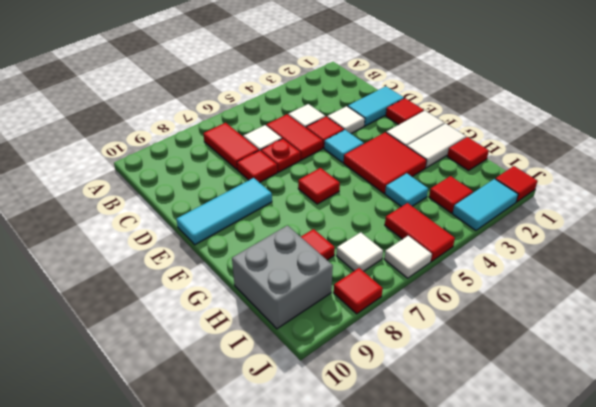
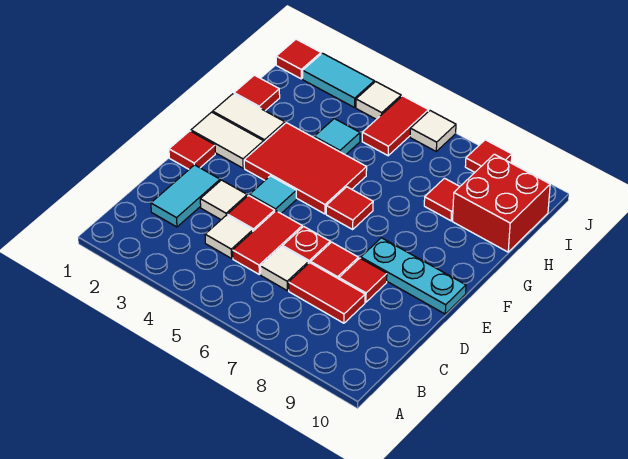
red tile B7:C7 level 1 -> red tile C7:C8 level 1
cyan tile D1:D2 level 1 -> cyan tile C2:D2 level 1
cyan tile E8:E10 level 1 -> cyan plate E8:E10 level 1
red tile F3:G4 level 1 -> red tile F3:G5 level 1
grey brick H9:I10 level 1 -> red brick H9:I10 level 1
red tile I3 level 1 -> red tile D8 level 1
white tile I7 level 1 -> white tile J4 level 1

